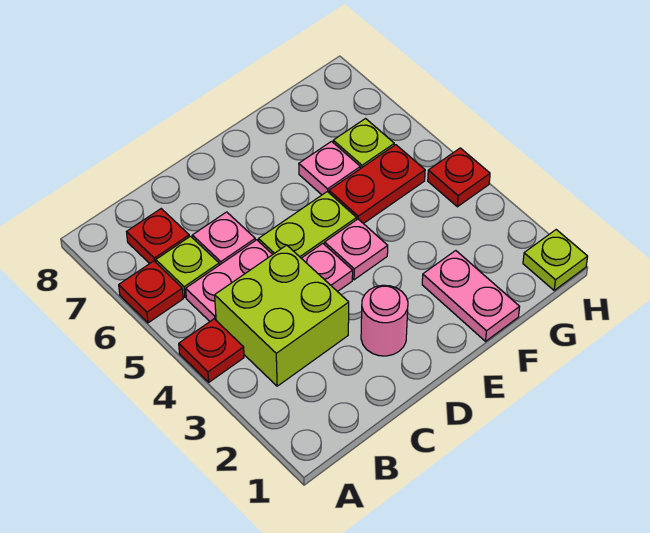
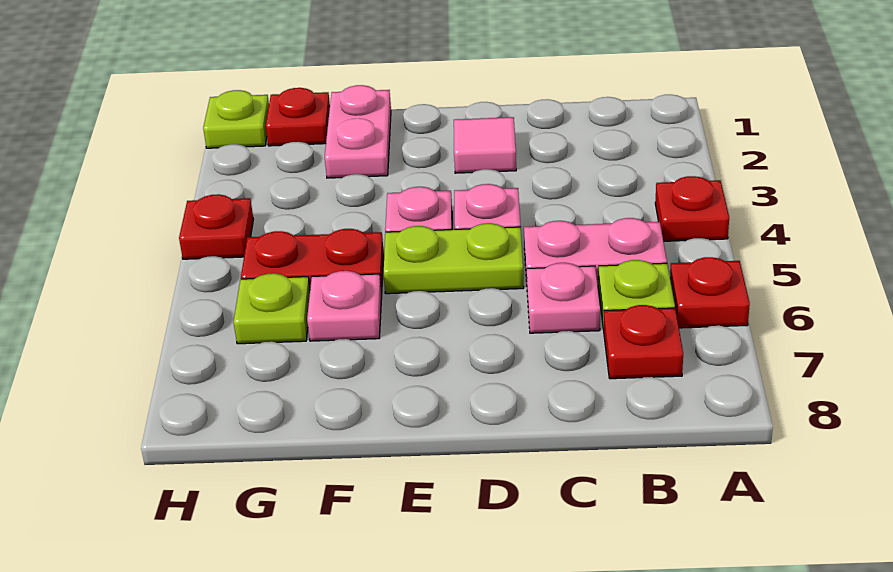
lime brick B3:C4 level 1 -> none
pink round brick D2 level 1 -> pink tile D2 level 1
none -> red plate G1 level 1

